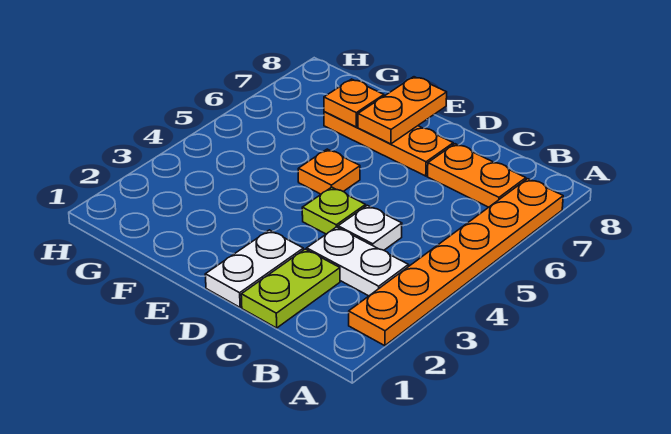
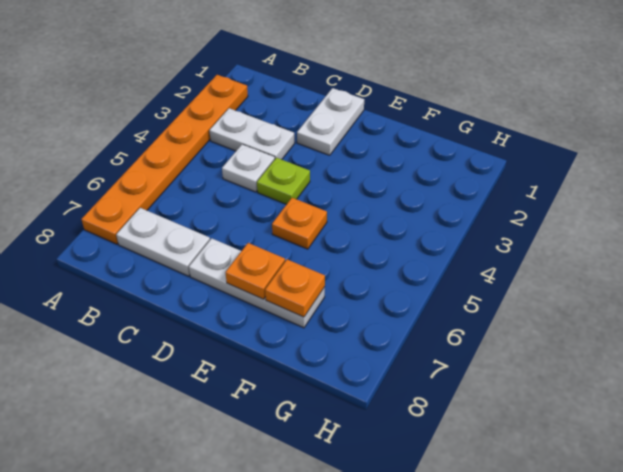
orange plate B7:C7 level 1 -> white plate B7:C7 level 1
lime plate C1:C2 level 1 -> none
orange plate D7:F7 level 1 -> white plate D7:F7 level 1
orange plate E7:E8 level 2 -> orange plate E7 level 2

